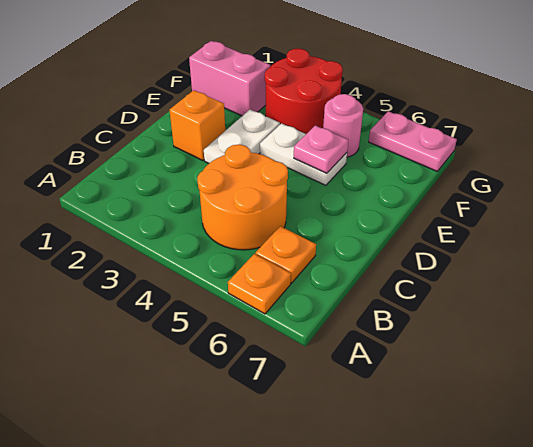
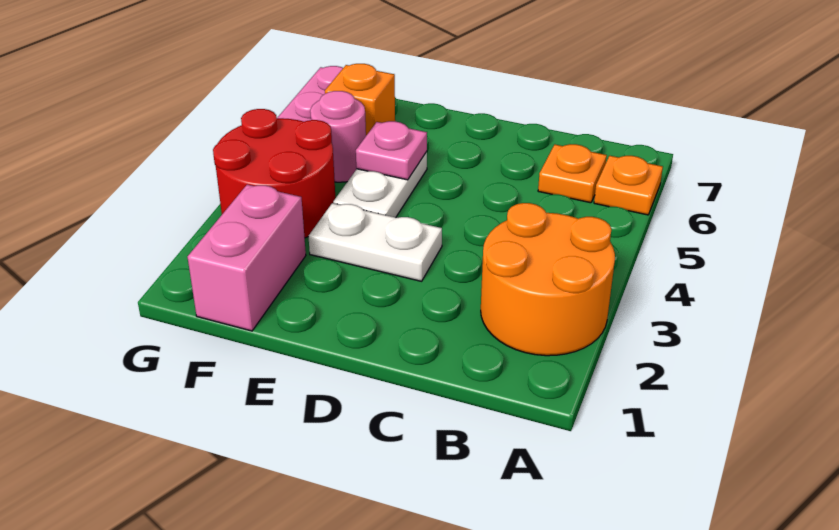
orange round brick B4:C5 level 1 -> orange round brick A2:B3 level 1
orange brick D2 level 1 -> orange brick F6 level 1

